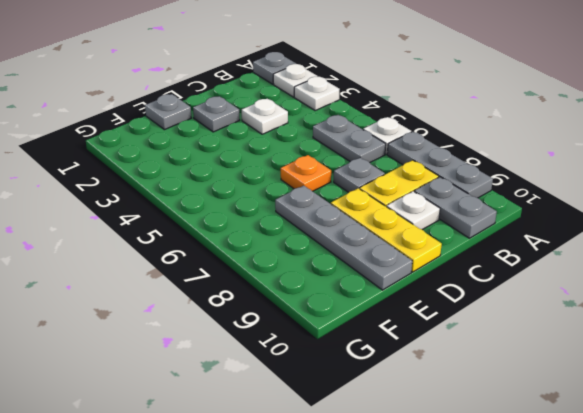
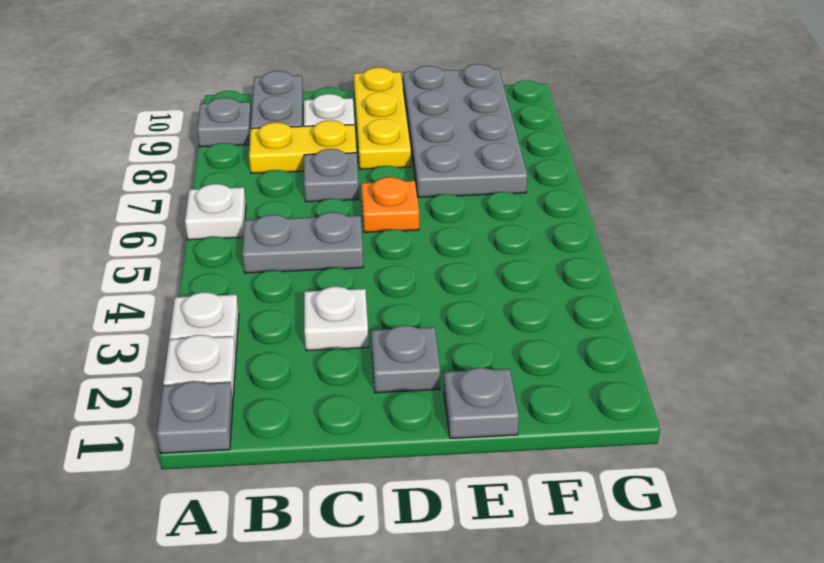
grey plate A7:A9 level 1 -> grey plate A9 level 1
grey plate B5:B6 level 1 -> grey plate B5:C5 level 1
grey plate E7:E10 level 1 -> grey plate E7:F10 level 1

